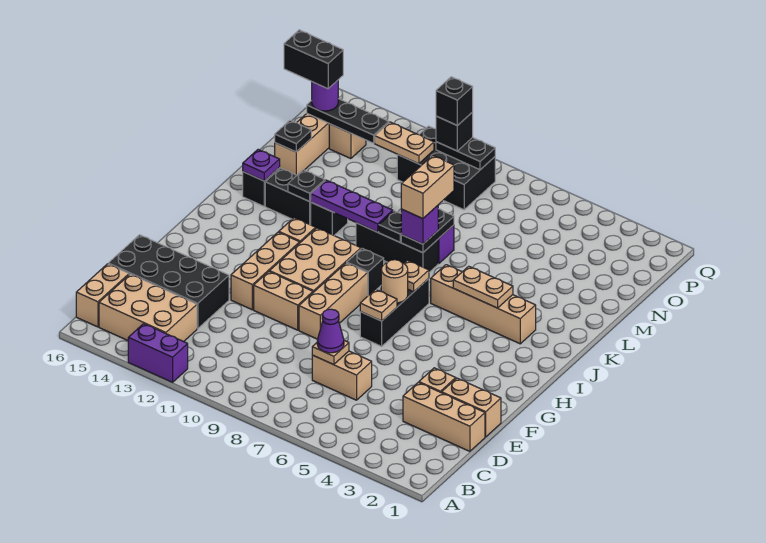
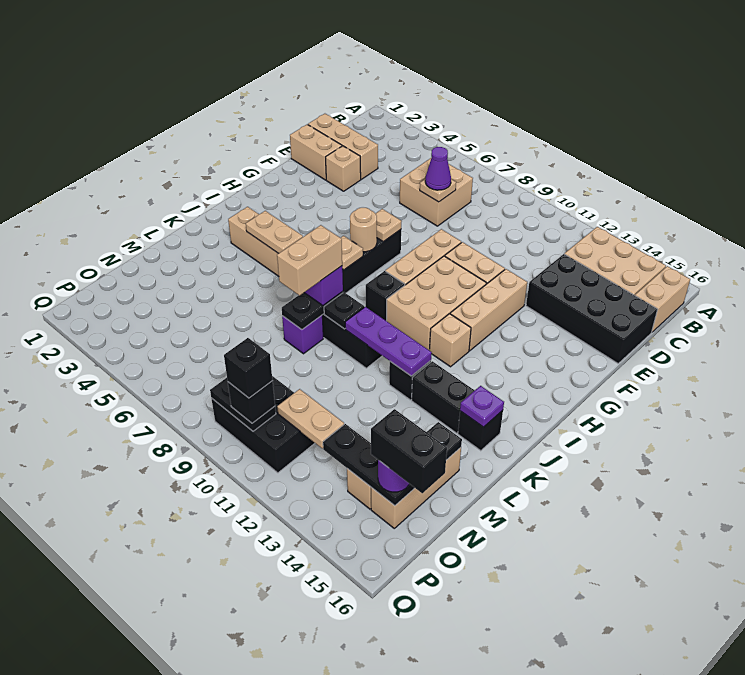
purple brick A12:A13 level 1 -> none
tan brick D6:D7 level 1 -> tan brick C6:D7 level 1
black plate K13 level 2 -> none

